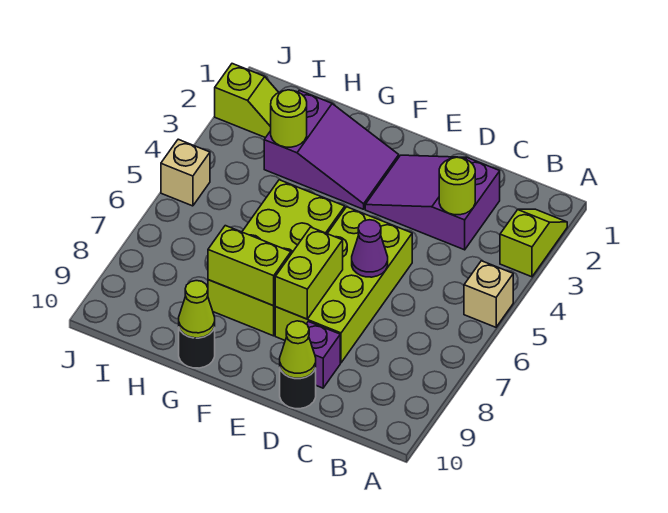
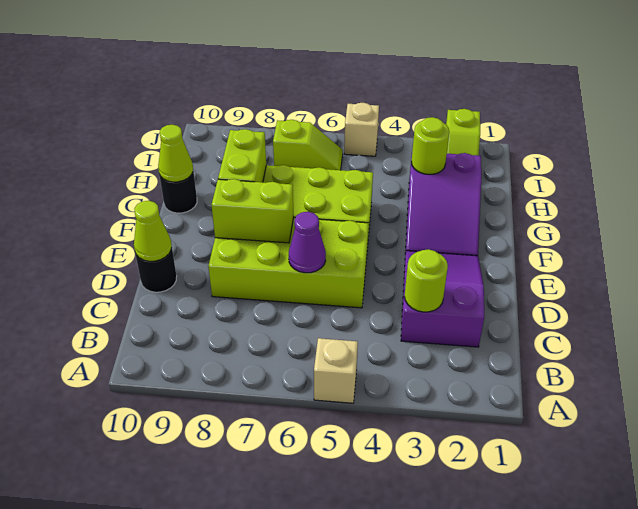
lime slope A2:A3 level 1 top 3 -> lime slope I6:I7 level 1 top 7
purple brick D9 level 1 -> none

